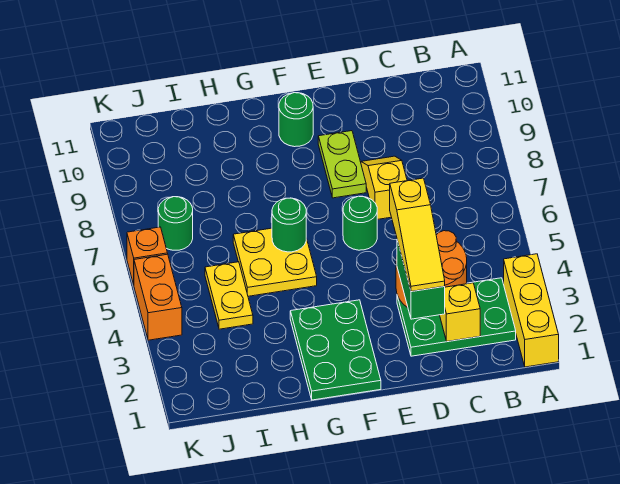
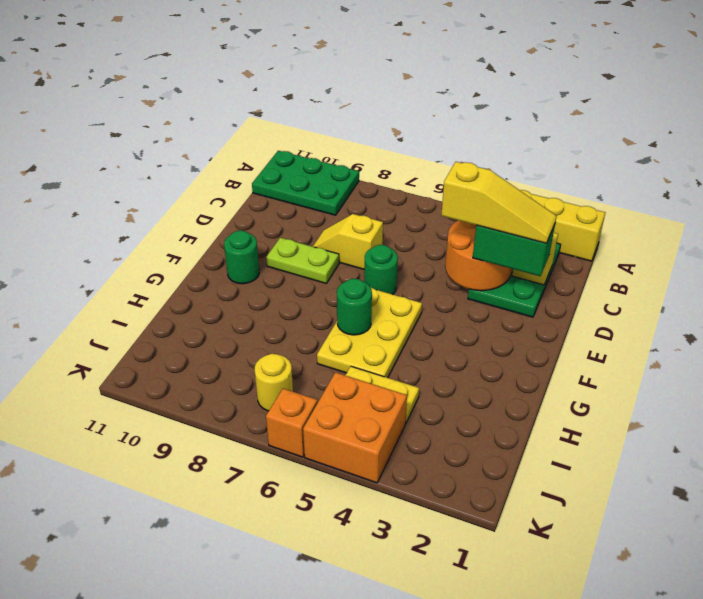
green plate F1:G3 level 1 -> green plate A9:B11 level 1
yellow plate G5:H6 level 1 -> yellow plate F5:H6 level 1
green round brick J7 level 1 -> yellow round brick J7 level 1
orange brick K4:K5 level 1 -> orange brick J4:K5 level 1

